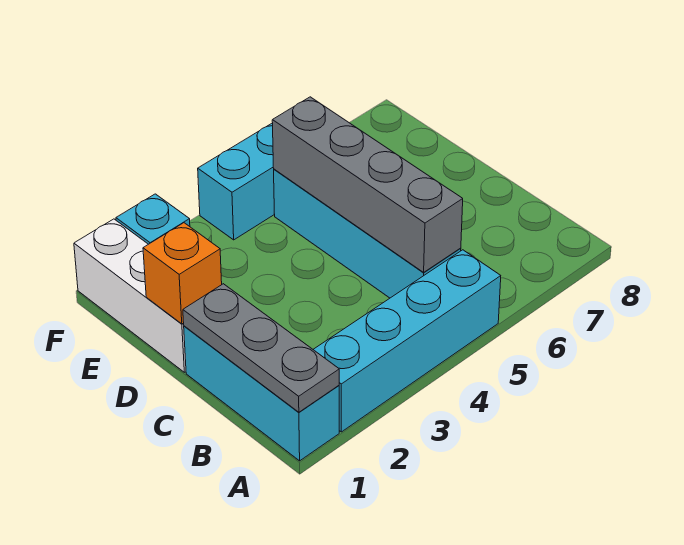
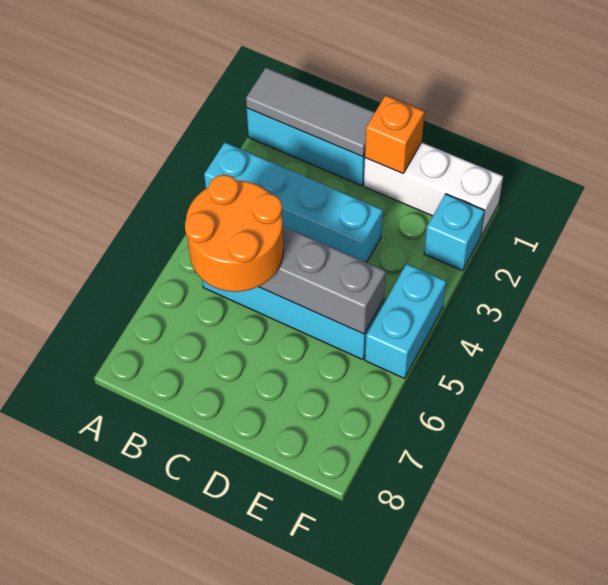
grey plate A1:C1 level 2 -> grey tile A1:C1 level 2
cyan brick A2:A5 level 1 -> cyan brick A3:D3 level 1
none -> orange round brick B5:C6 level 3

